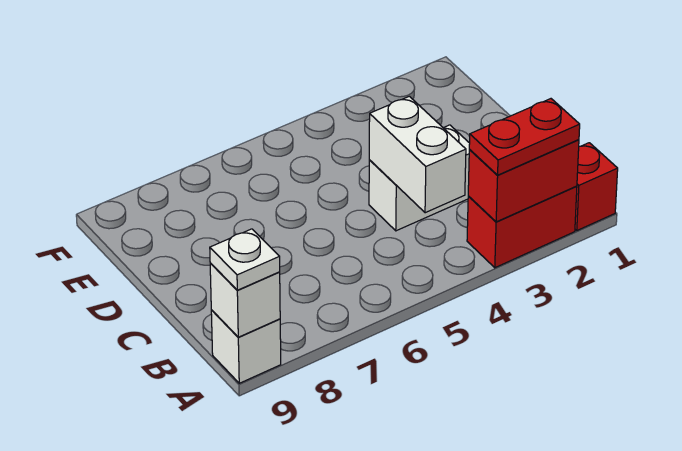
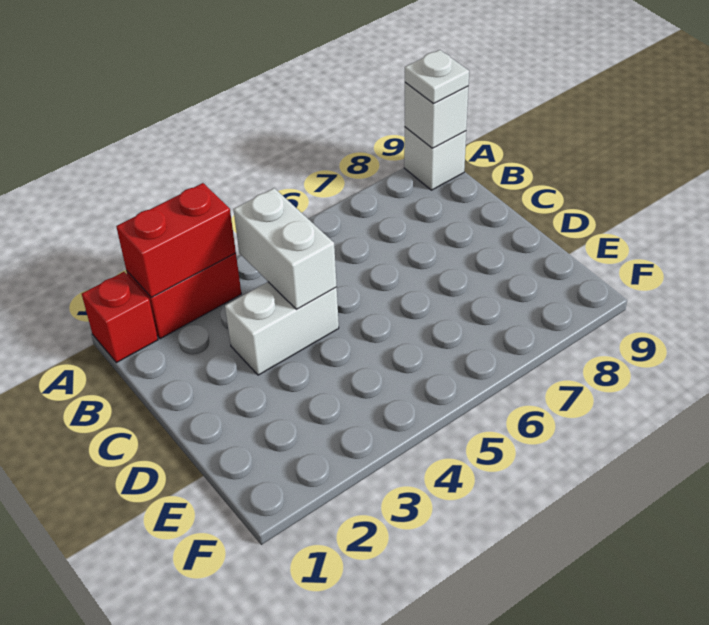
red plate A2:A3 level 3 -> none

